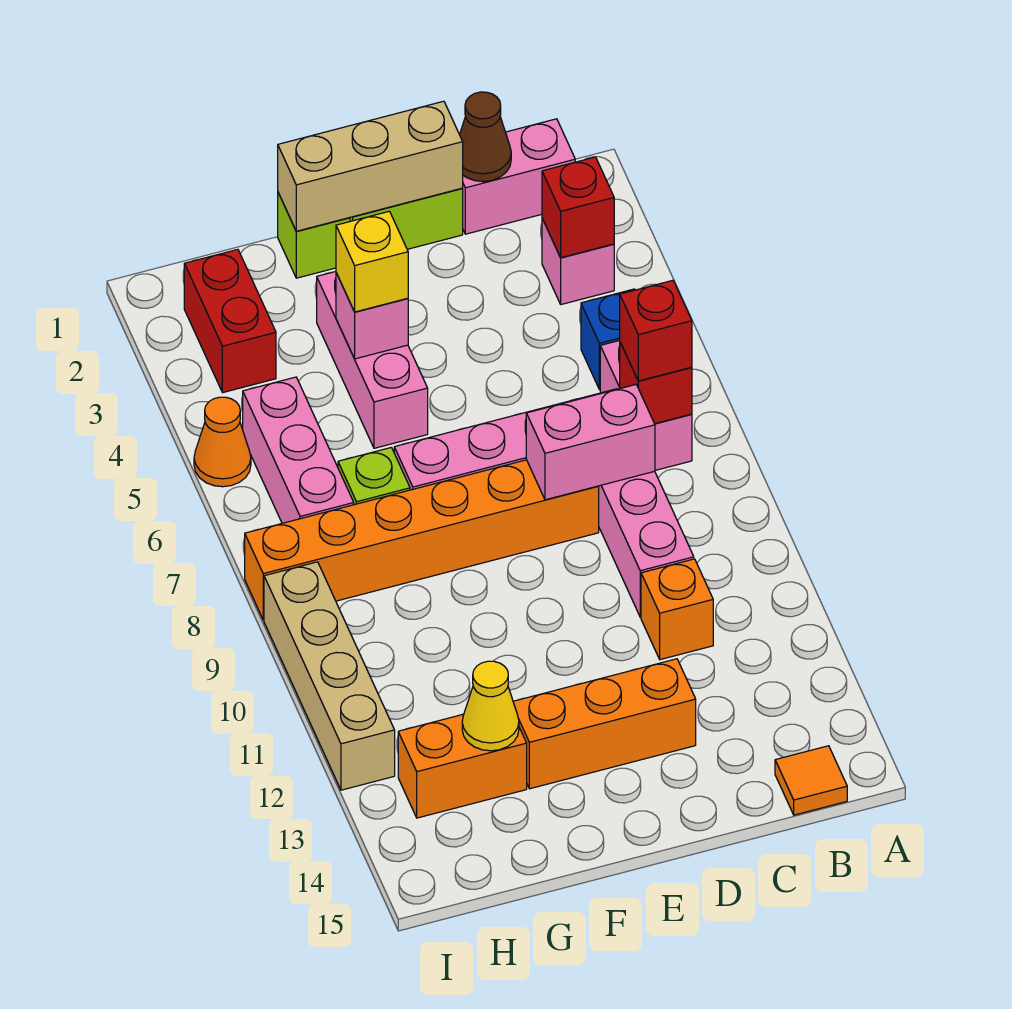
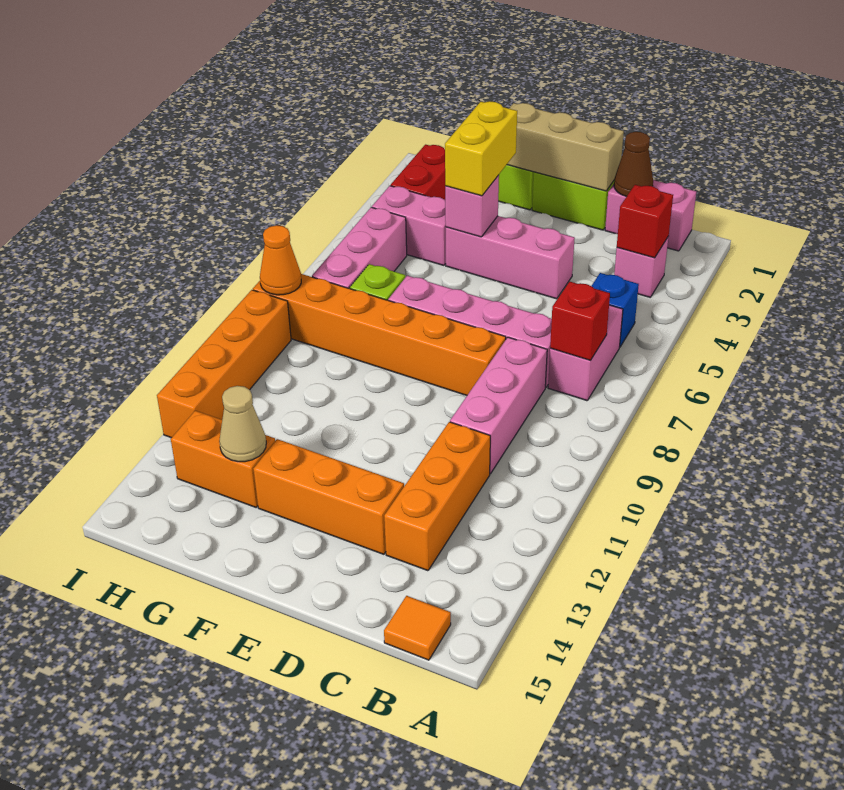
red brick B7 level 3 -> none
pink brick C8:D8 level 2 -> pink brick G4:H4 level 1
orange brick C11 level 1 -> orange brick C11:C13 level 1
pink brick F3:F5 level 1 -> pink brick D4:F4 level 1
yellow brick F4 level 3 -> yellow brick F3:F4 level 3
yellow cone G13 level 2 -> tan cone G13 level 2
orange cone I5 level 1 -> orange cone I8 level 2
tan brick I9:I12 level 1 -> orange brick I9:I12 level 1

